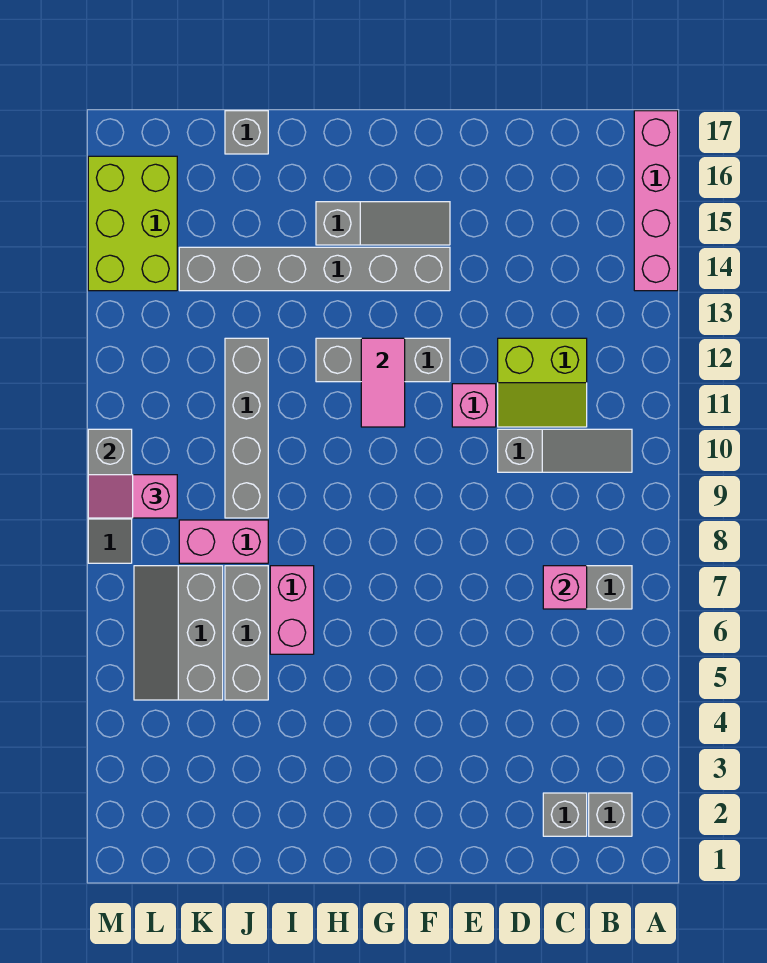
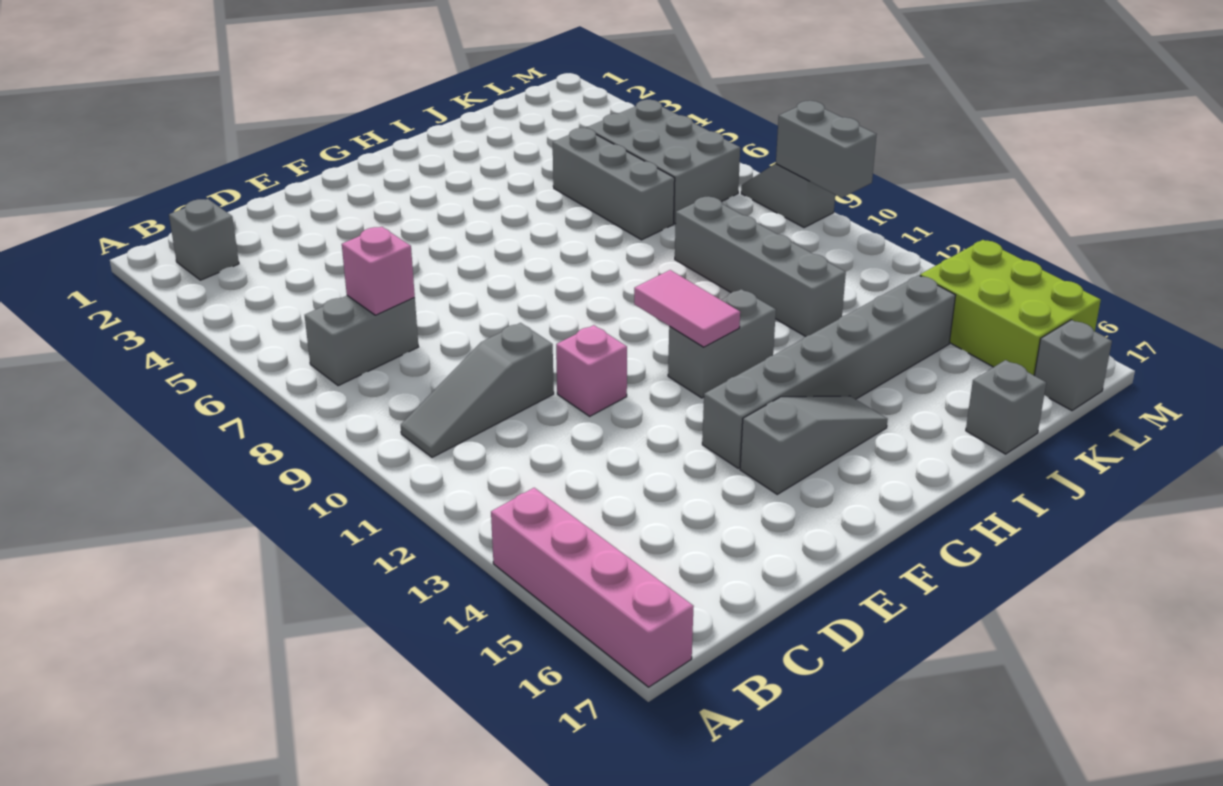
grey brick C2 level 1 -> grey brick L17 level 1
lime slope C11:D12 level 1 top 12 -> none
grey brick F12:H12 level 1 -> grey brick G12:H12 level 1
grey slope F15:H15 level 1 top H -> grey slope F15:H15 level 1 top F
pink brick I6:I7 level 1 -> none
pink brick J8:K8 level 1 -> none
grey slope K5:L7 level 1 top K -> grey brick K5:L7 level 1
pink slope L9:M9 level 3 top L -> none

